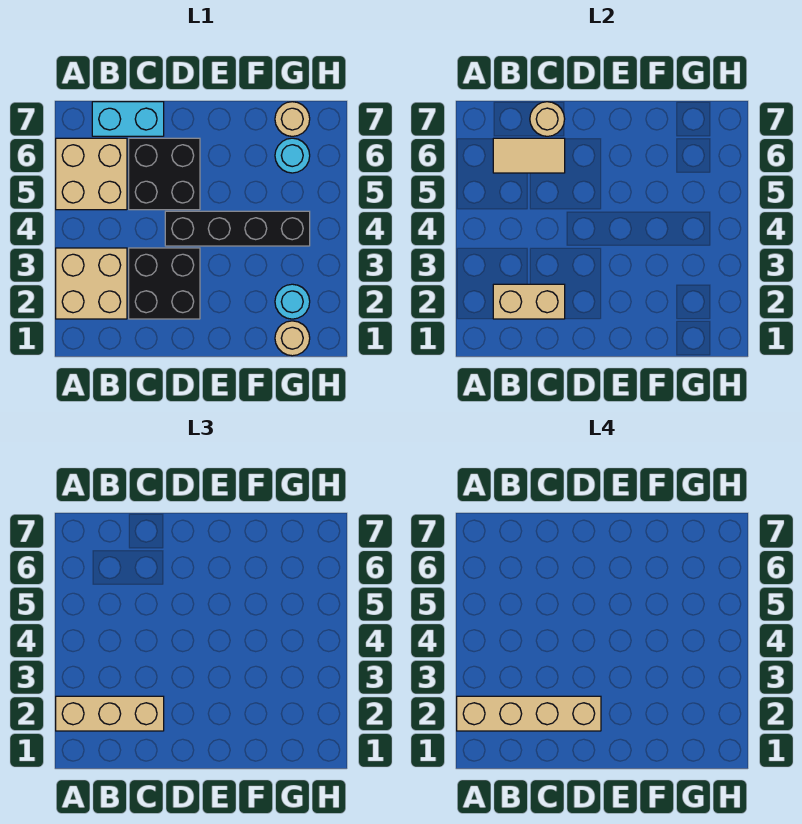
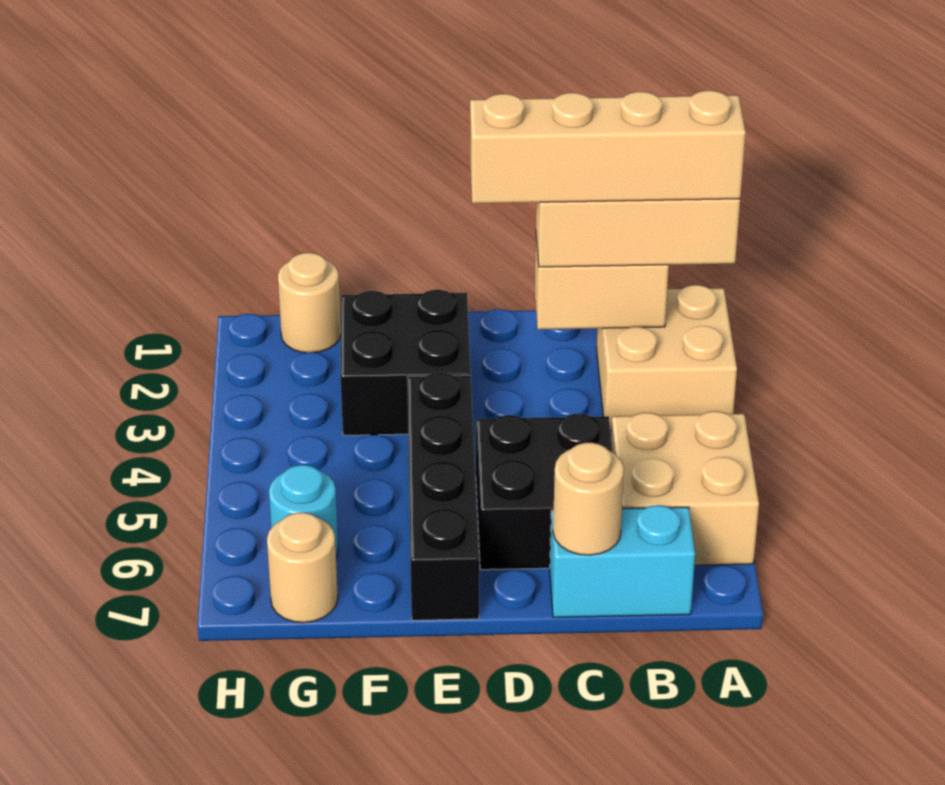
tan tile B6:C6 level 2 -> none
black brick C2:D3 level 1 -> black brick E2:F3 level 1
black brick D4:G4 level 1 -> black brick E4:E7 level 1
cyan round brick G2 level 1 -> none

